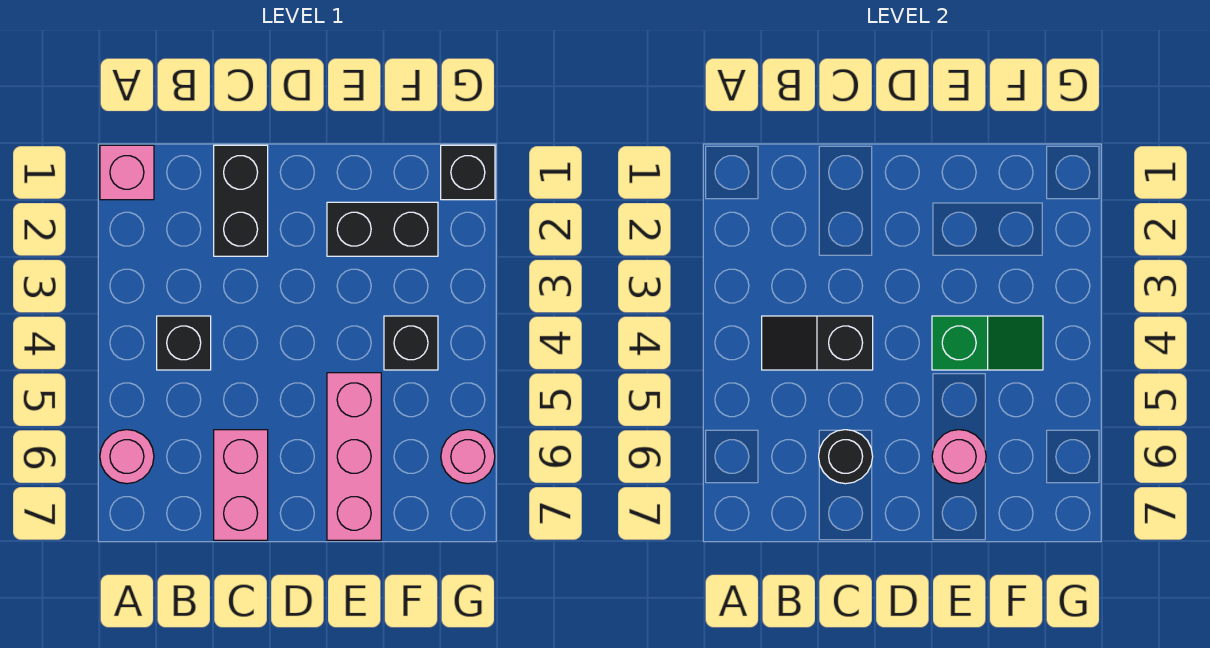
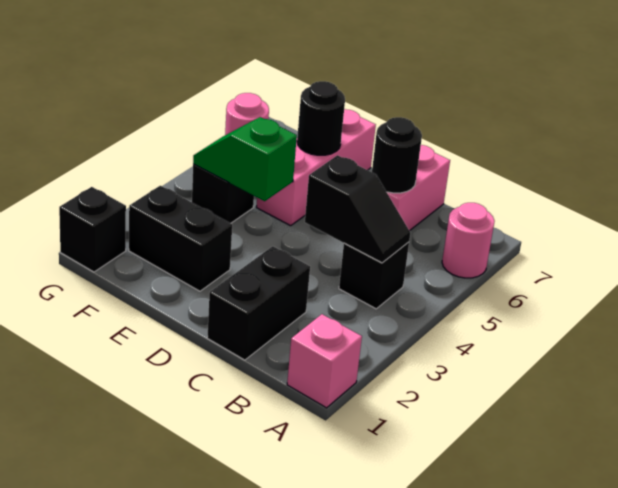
pink round brick E6 level 2 -> black round brick E6 level 2

